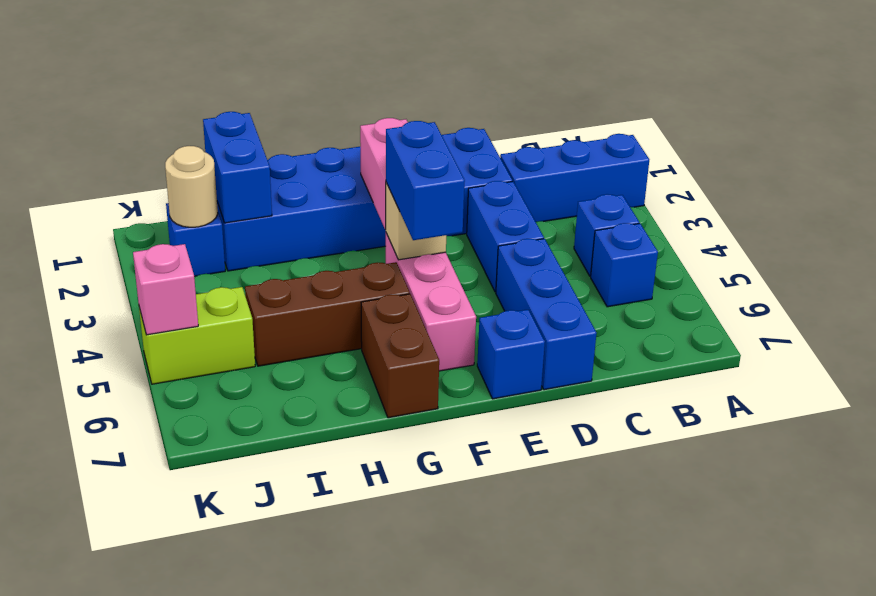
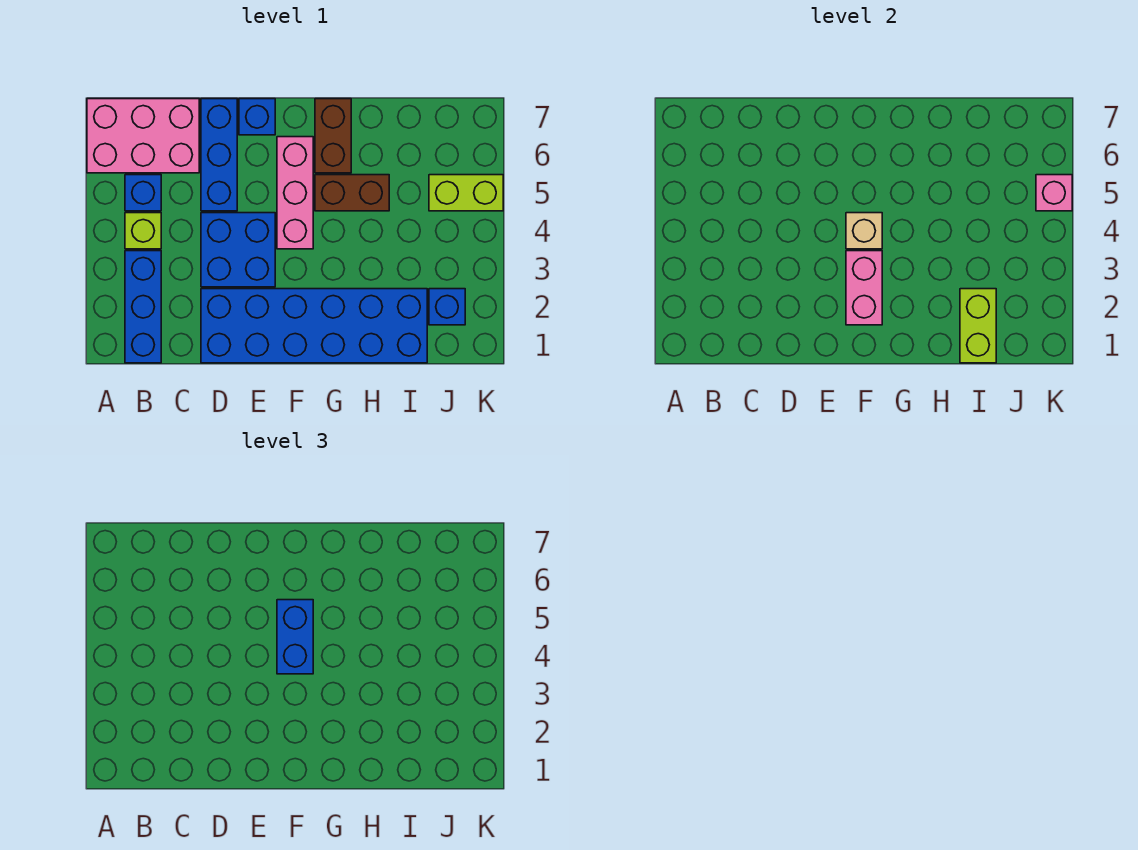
blue brick A2:C2 level 1 -> blue brick B1:B3 level 1
none -> pink brick A6:C7 level 1
blue brick B4 level 1 -> lime brick B4 level 1
blue brick D3:D4 level 1 -> blue brick D3:E4 level 1
brown brick G5:I5 level 1 -> brown brick G5:H5 level 1
blue brick I1:I2 level 2 -> lime brick I1:I2 level 2
tan round brick J2 level 2 -> none

